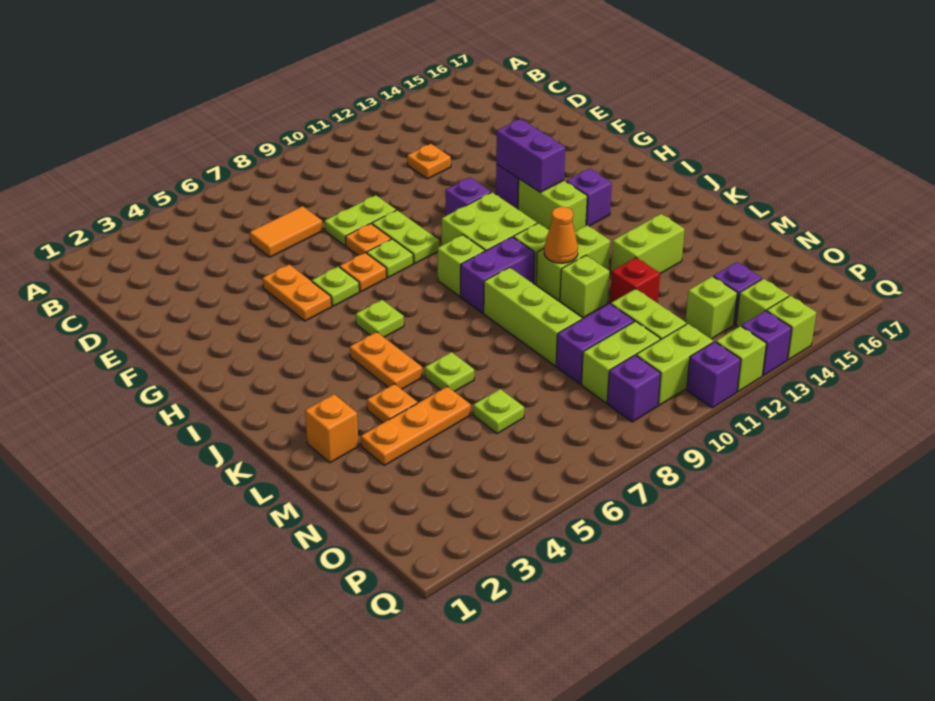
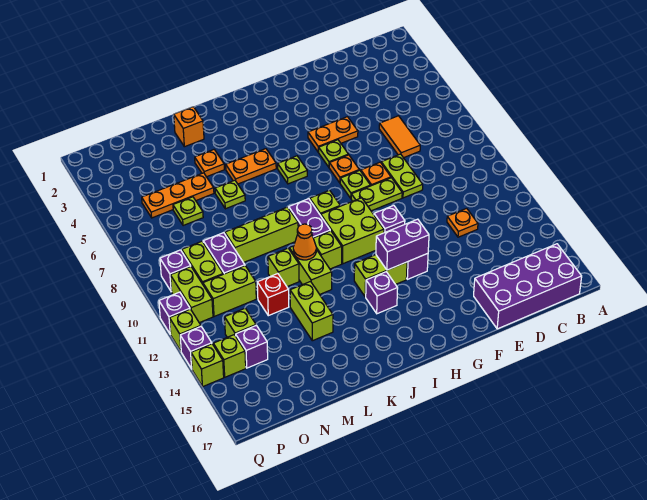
none -> purple brick B16:E17 level 1
orange plate M3:M5 level 1 -> orange plate M5:O5 level 1

